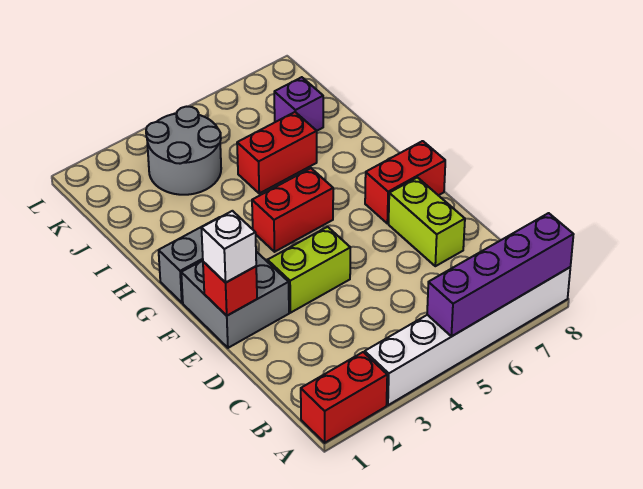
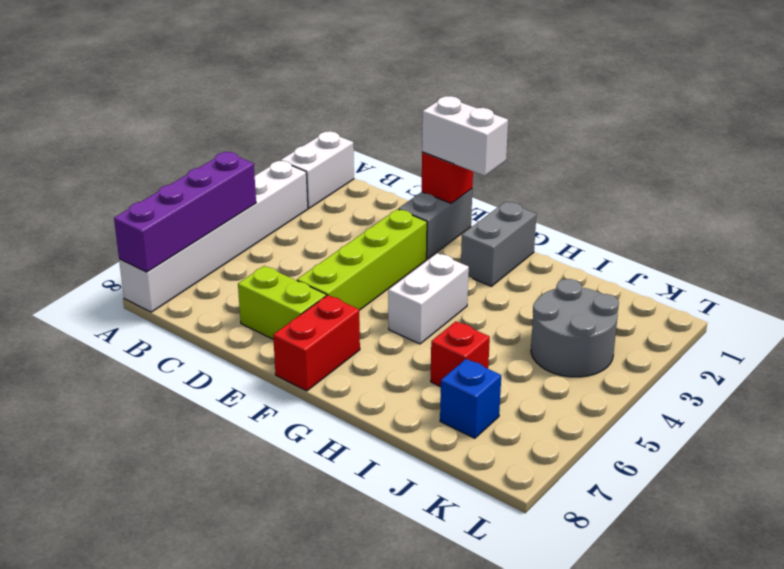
red brick A1:A2 level 1 -> white brick A1:A2 level 1
grey brick E1:F2 level 1 -> grey brick E1:E2 level 1
white brick E1 level 3 -> white brick E1:F1 level 3
lime brick E3:E4 level 1 -> lime brick E3:E6 level 1
red brick G4:G5 level 1 -> white brick G4:G5 level 1
red brick I5:I6 level 1 -> red brick I6 level 1
purple brick J7 level 1 -> blue brick J7 level 1

